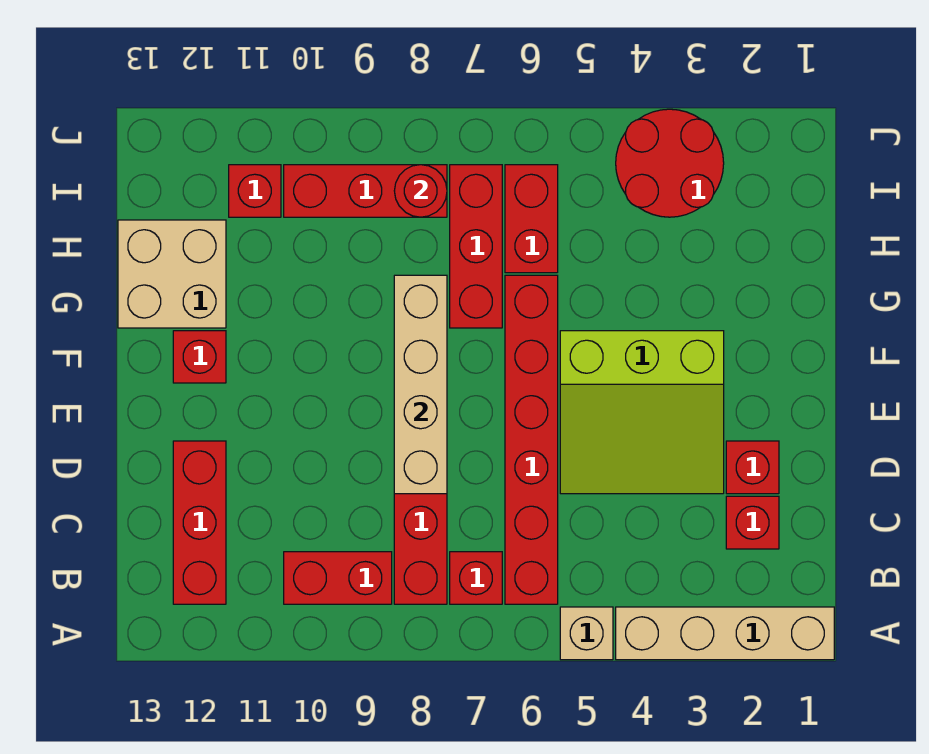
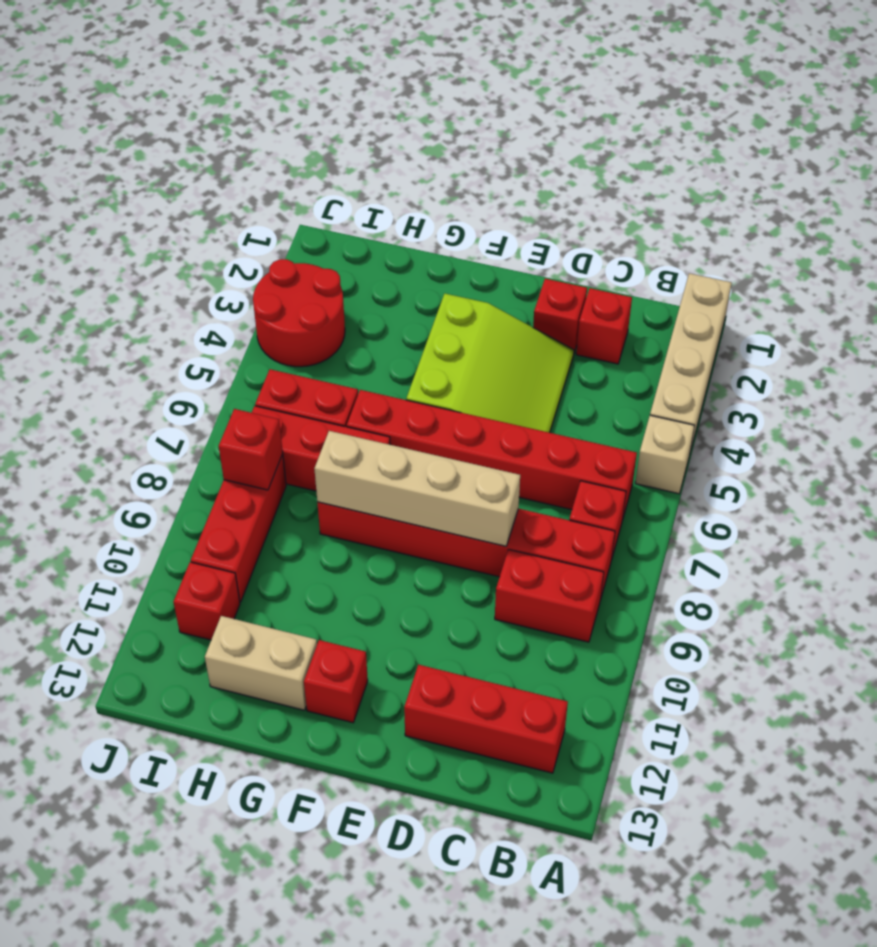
red brick B9:B10 level 1 -> red brick B9:C9 level 1
tan brick G12:H13 level 1 -> tan brick G12:H12 level 1
red round brick I8 level 2 -> red brick I8 level 2

